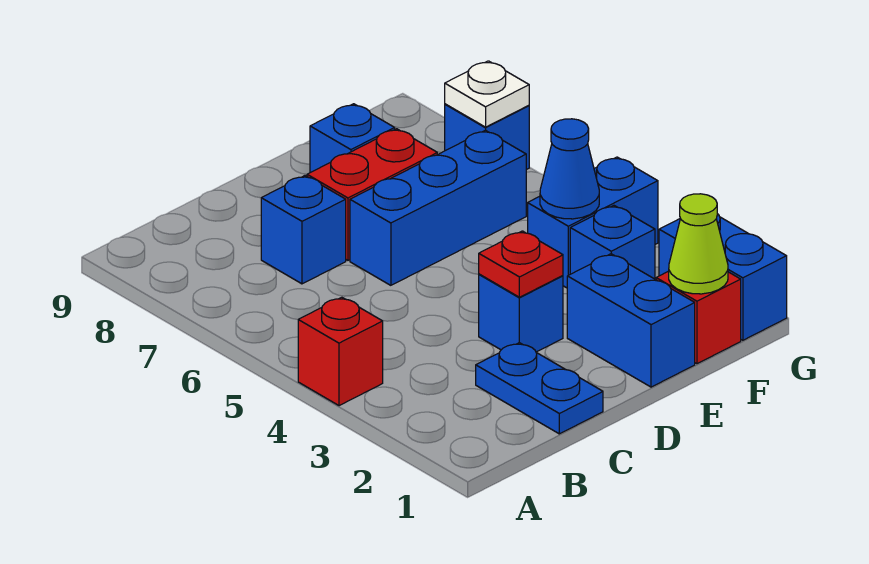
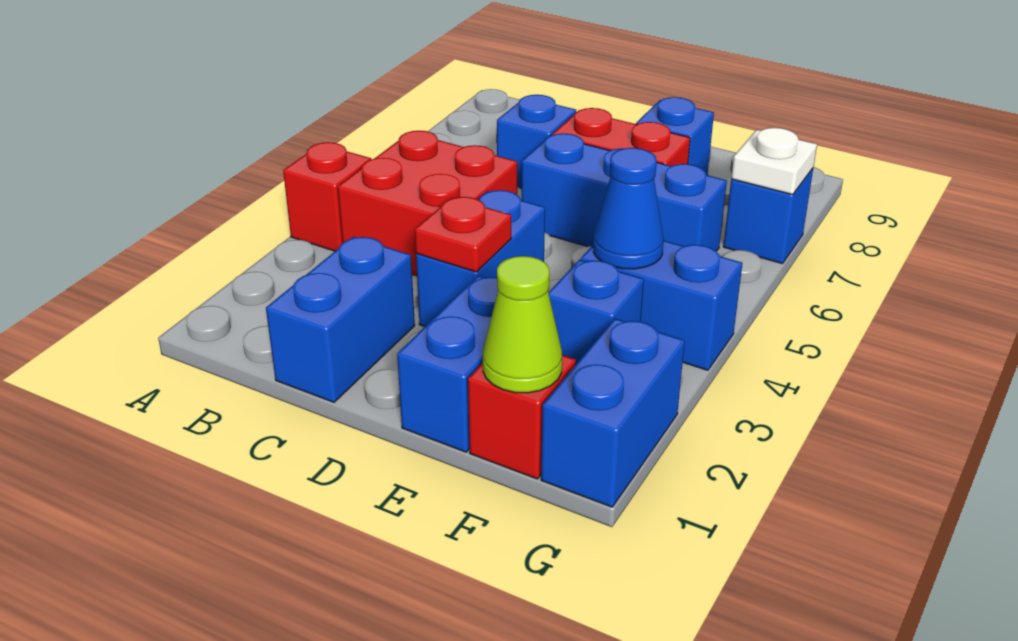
none -> red brick B4:C5 level 1
blue plate C1:C2 level 1 -> blue brick C1:C2 level 1
blue brick D3 level 1 -> blue brick D3:D4 level 1

